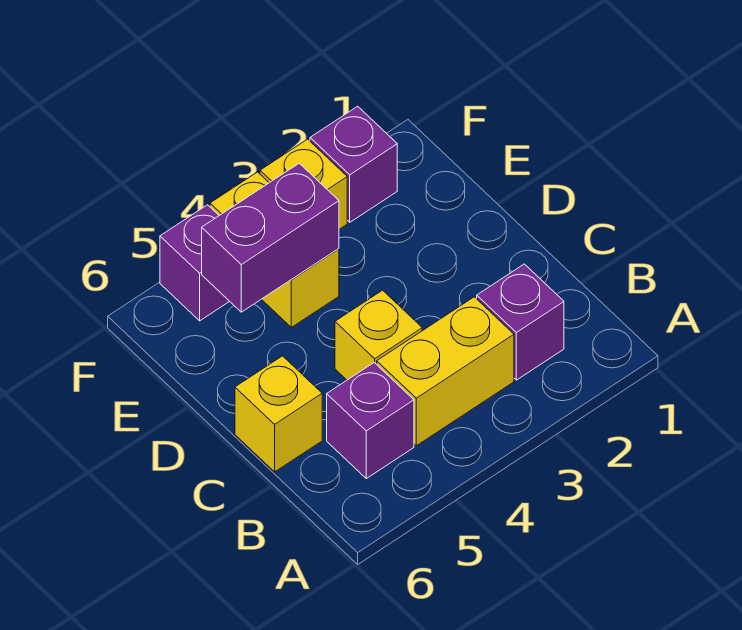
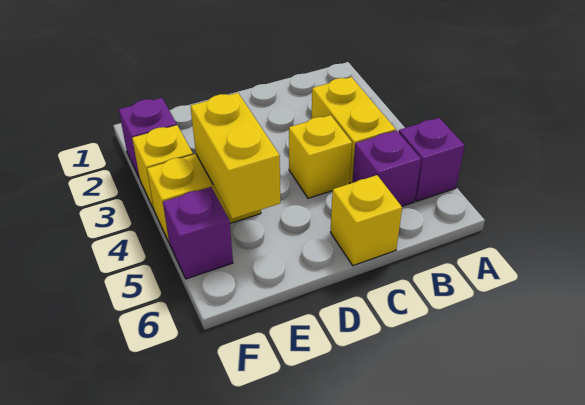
purple brick B2 level 1 -> purple brick A5 level 1
purple brick E4:E5 level 2 -> yellow brick E4:E5 level 2

